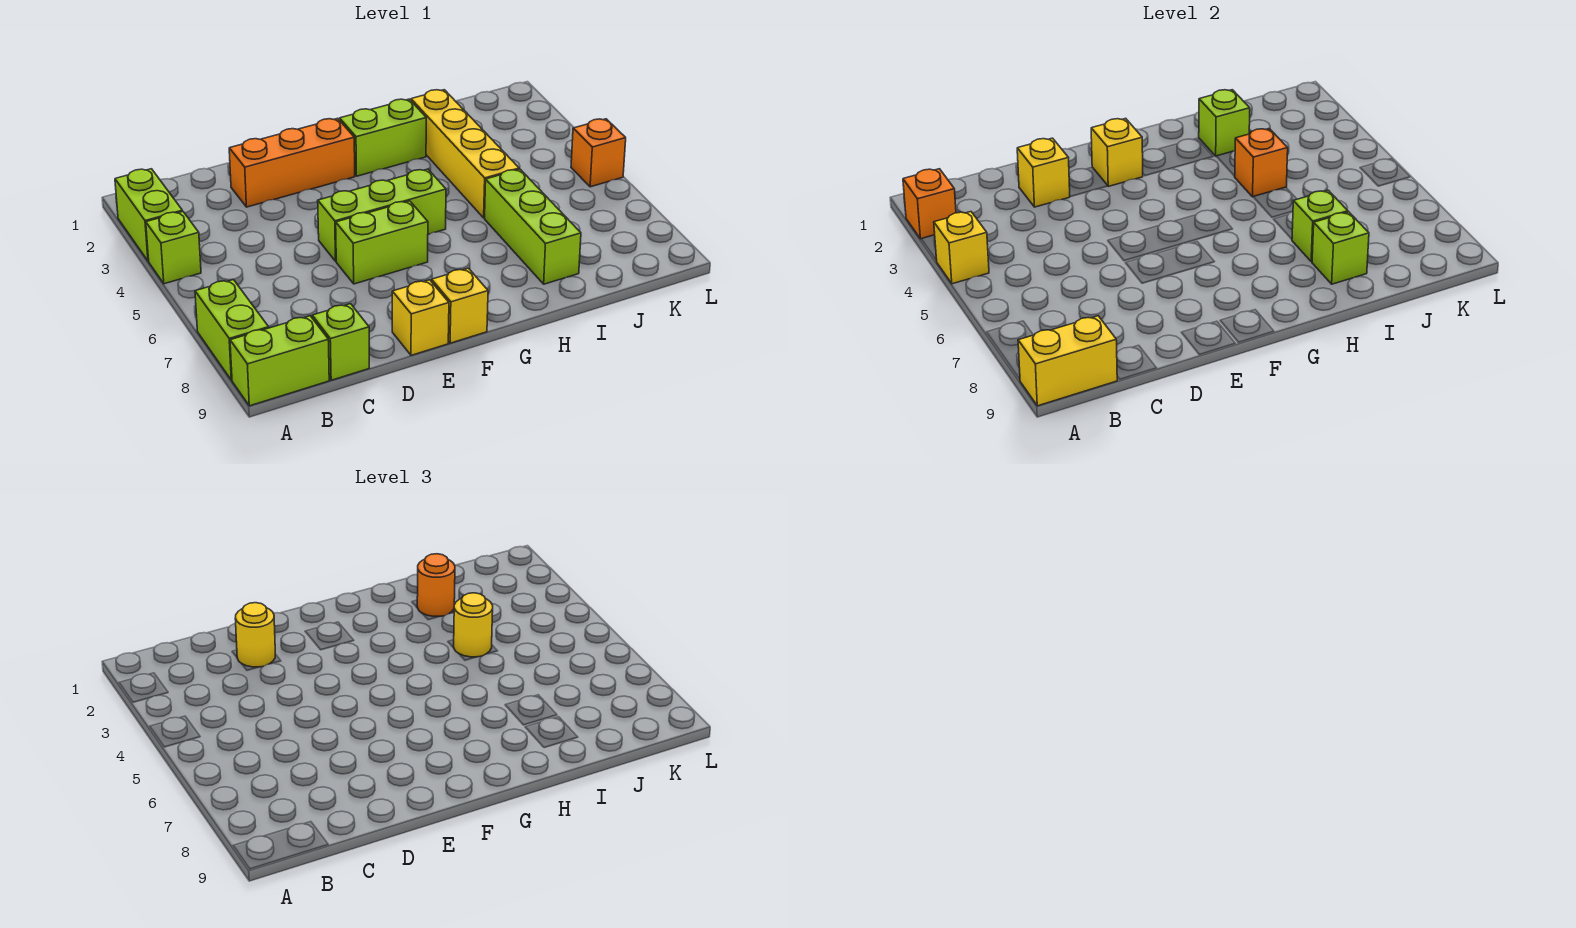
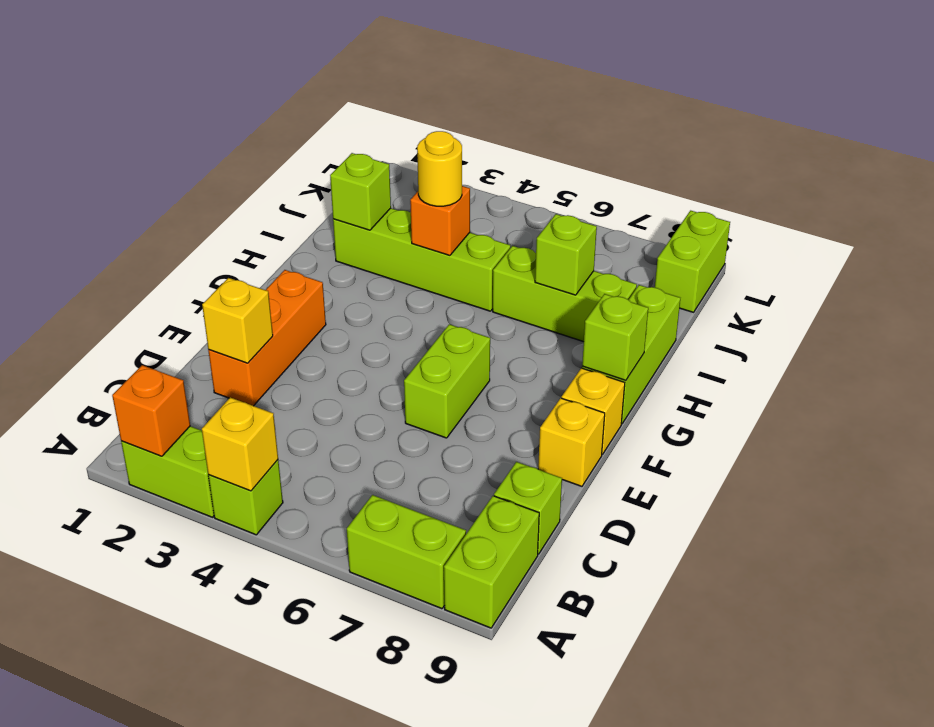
yellow brick A9:B9 level 2 -> none
yellow round brick D2 level 3 -> none
lime brick E5:G5 level 1 -> lime brick G9:I9 level 1
yellow brick F2 level 2 -> none
lime brick G2:H2 level 1 -> lime brick K9:L9 level 1
yellow brick I2:I5 level 1 -> lime brick I2:I5 level 1
orange round brick I2 level 3 -> none
lime brick I8 level 2 -> lime brick G9 level 2
orange brick L5 level 1 -> none

